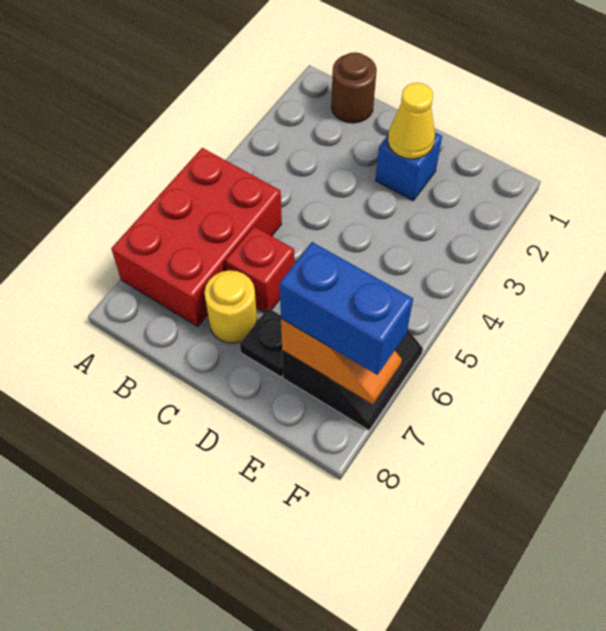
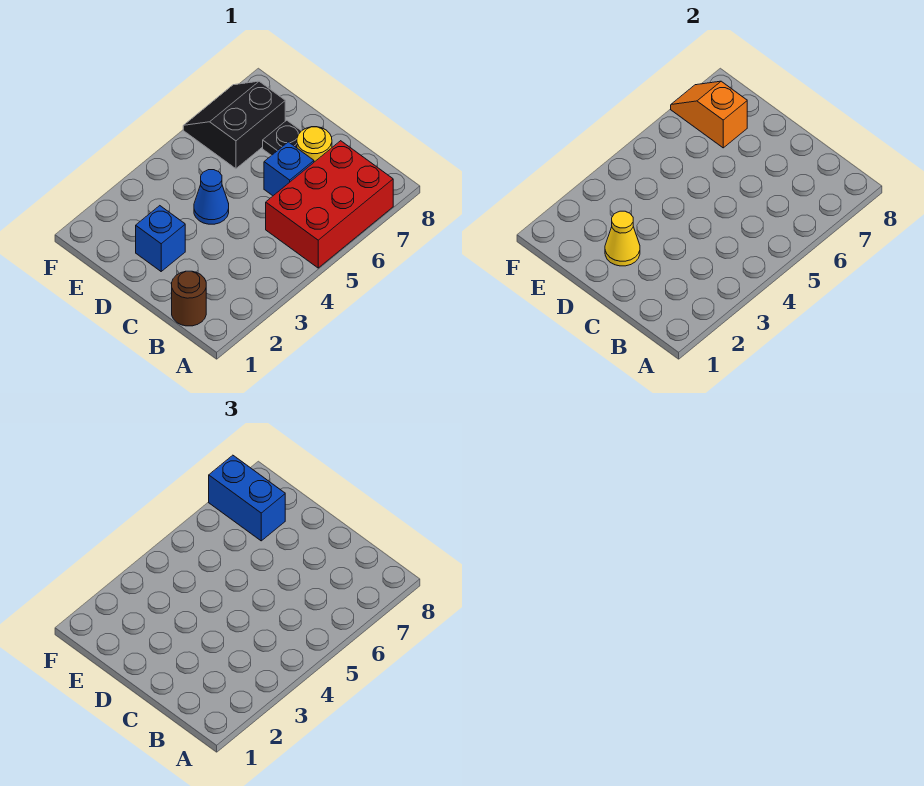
red brick C6 level 1 -> blue brick C6 level 1
none -> blue cone D4 level 1

